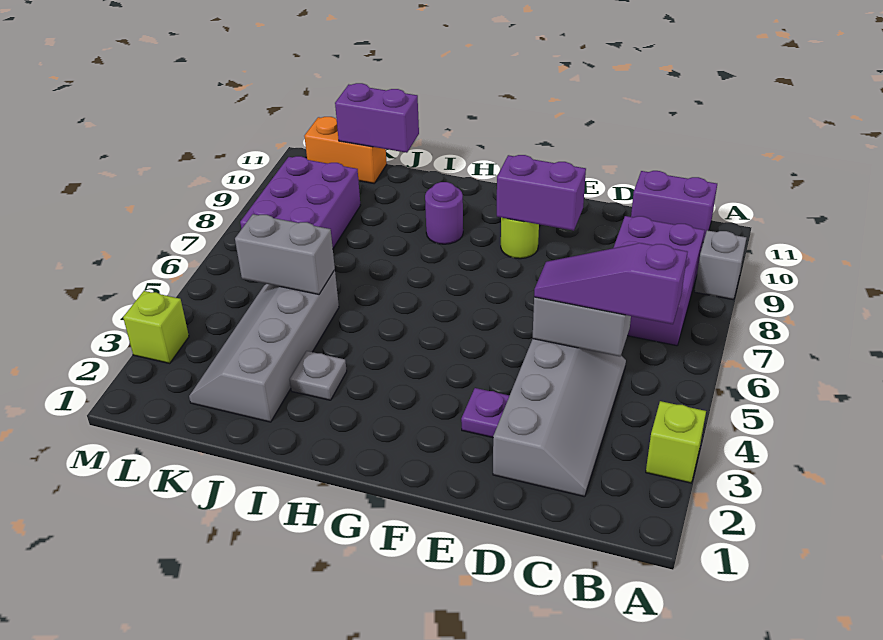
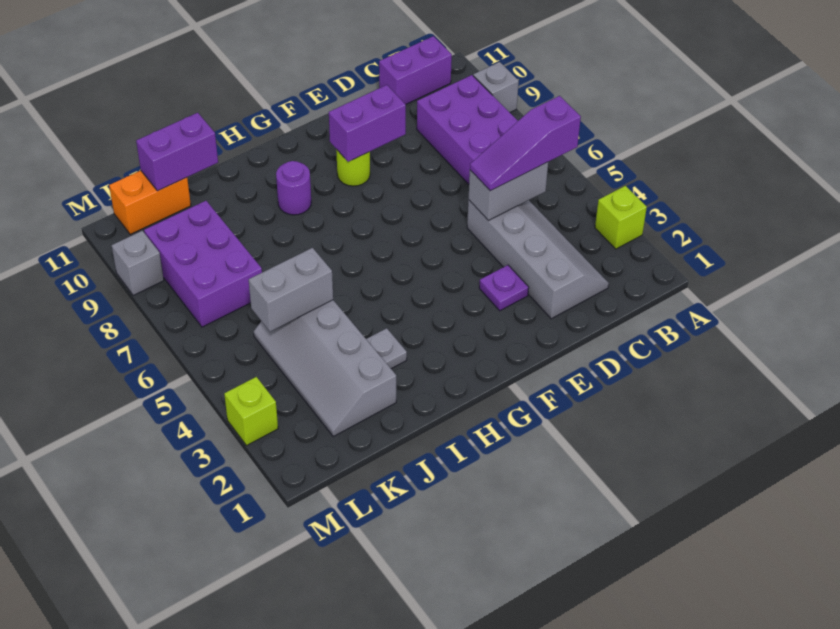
none -> grey brick M9 level 1

